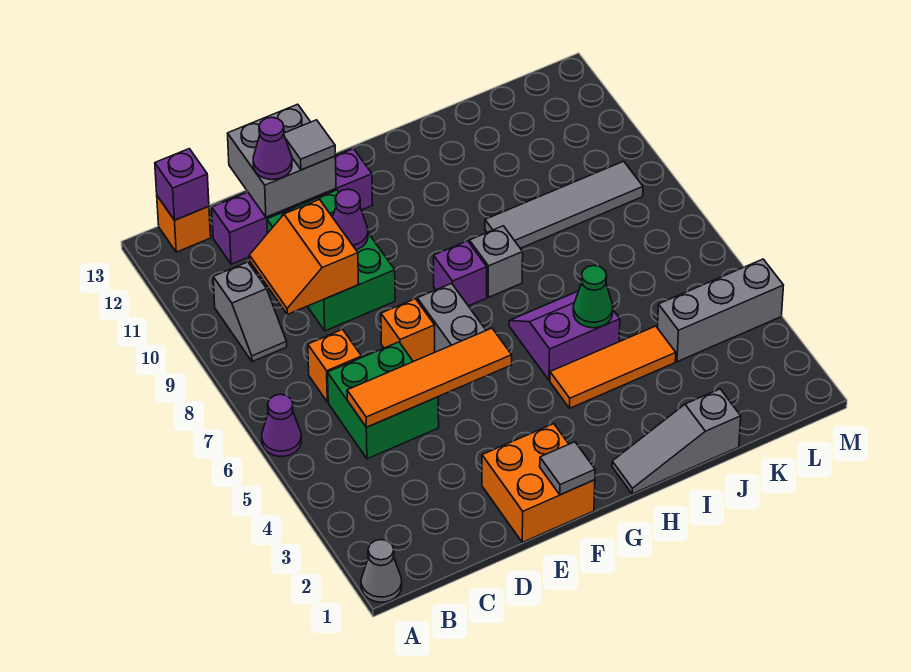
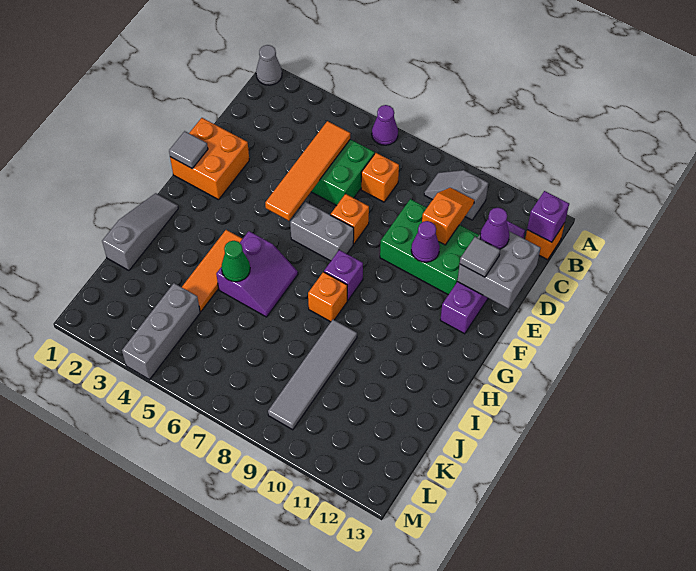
orange slope C9:D10 level 2 top D -> orange slope C10:D10 level 2 top D
grey brick H8 level 1 -> orange brick H8 level 1

